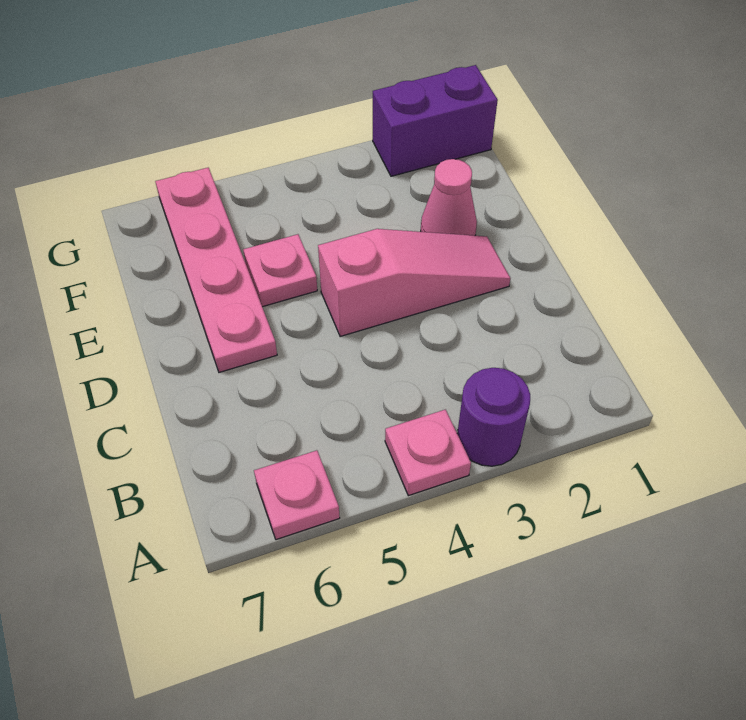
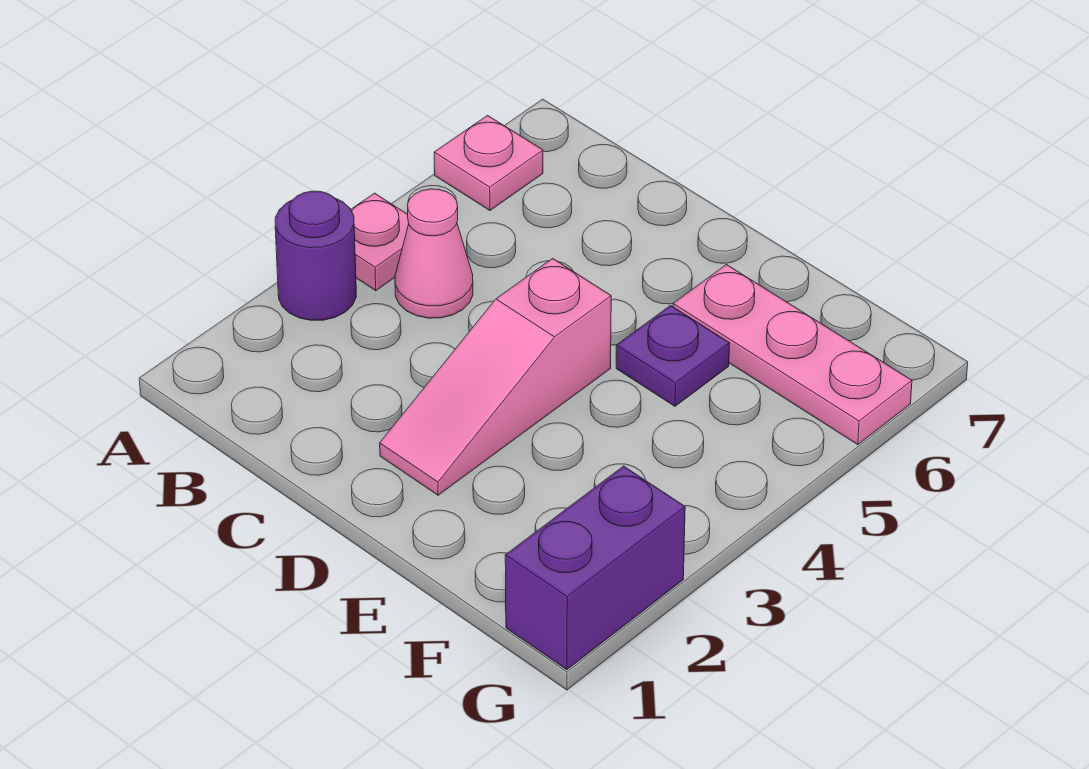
pink plate D6:G6 level 1 -> pink plate E6:G6 level 1
pink cone E2 level 1 -> pink cone B4 level 1
pink plate E5 level 1 -> purple plate E5 level 1

